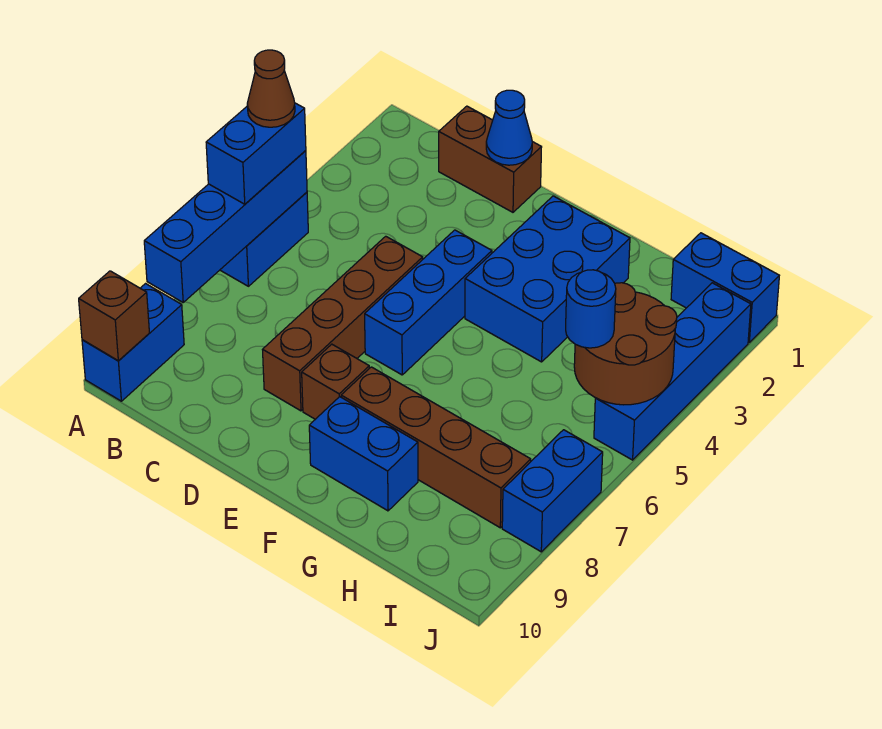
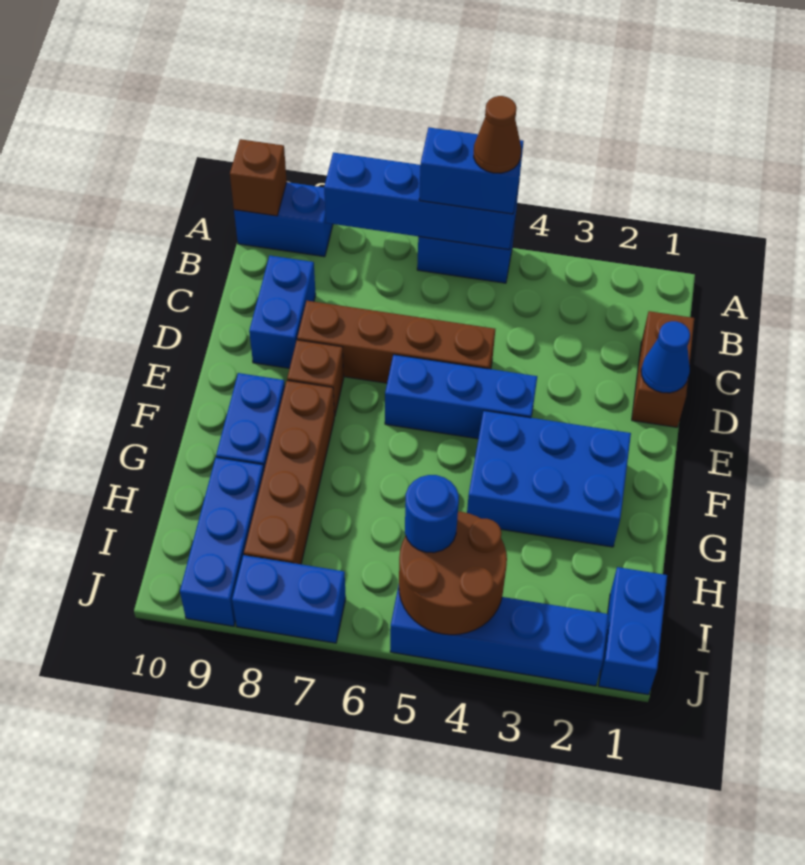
none -> blue brick C9:D9 level 1
none -> blue brick H9:J9 level 1

